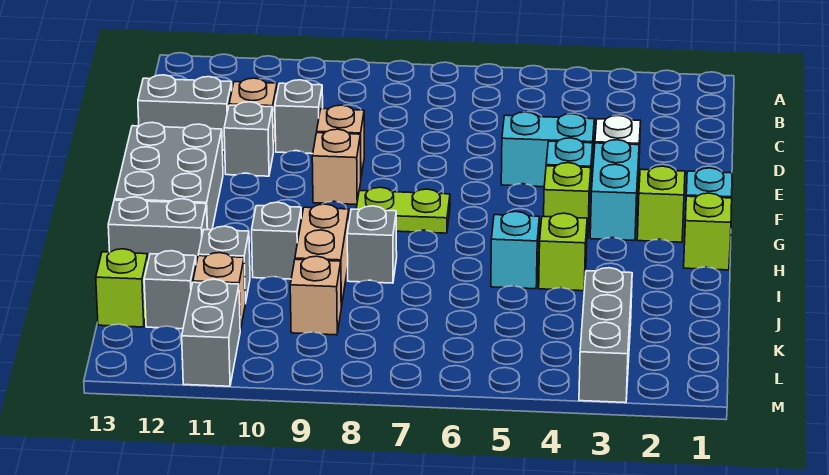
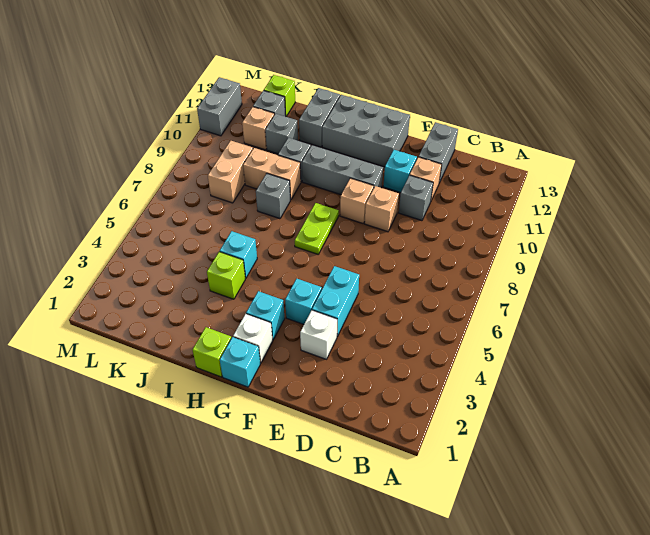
grey brick E11 level 1 -> cyan brick E11 level 1
cyan brick F3:G3 level 1 -> cyan brick G3 level 1
lime brick G2 level 1 -> white brick G2 level 1
lime brick G4 level 1 -> none
grey brick K3:M3 level 1 -> grey brick F10:H10 level 1
tan brick K9 level 1 -> tan brick K8:K9 level 1
grey brick L11:M11 level 1 -> grey brick M11:M12 level 1

